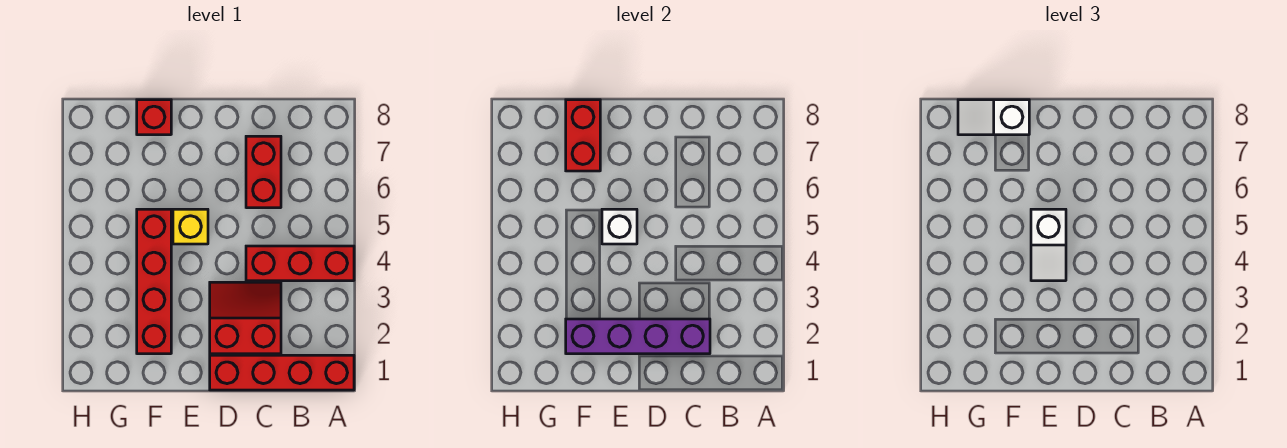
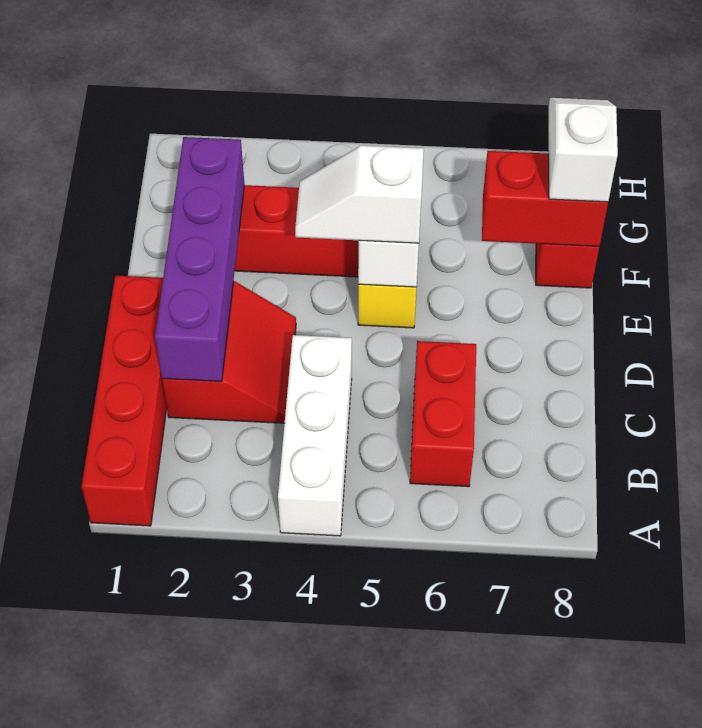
red brick A4:C4 level 1 -> white brick A4:C4 level 1
red brick C6:C7 level 1 -> red brick B6:C6 level 1

